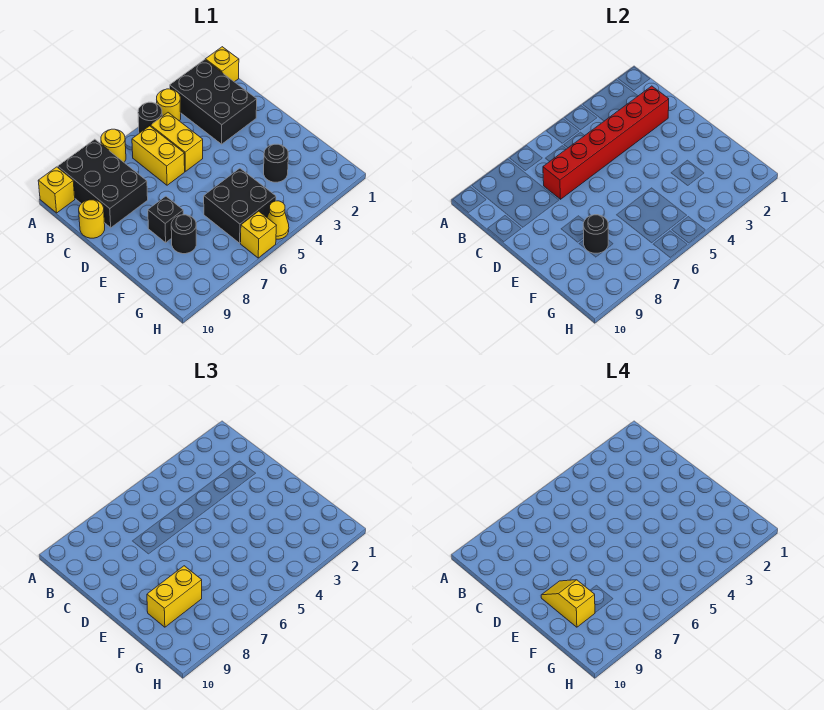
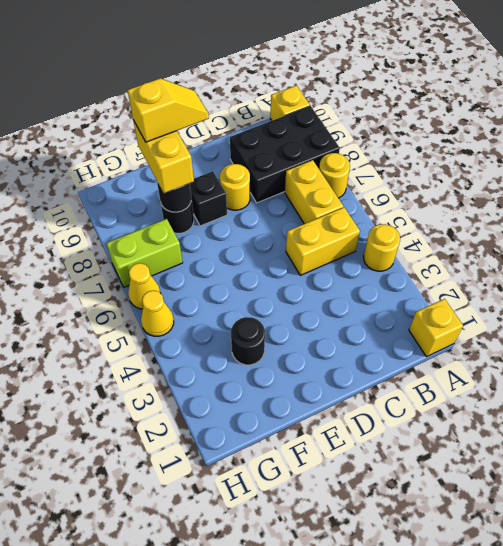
black brick A2:C3 level 1 -> none
black round brick A5 level 1 -> none
yellow brick B6:C6 level 1 -> yellow brick B6:B7 level 1
red brick C2:C7 level 2 -> none
yellow round brick C10 level 1 -> yellow round brick D8 level 1
black brick F5:G6 level 1 -> none
none -> lime brick G7:H7 level 1
yellow brick H6 level 1 -> yellow cone H6 level 1

